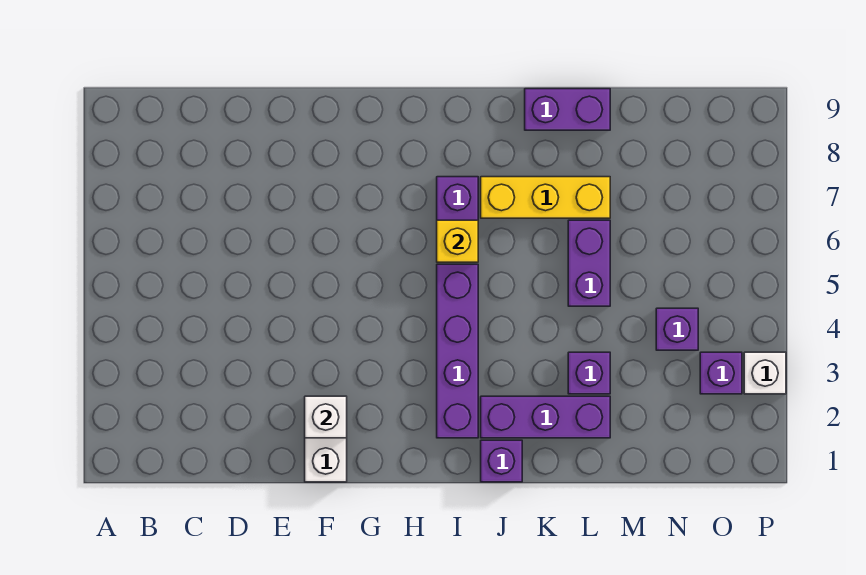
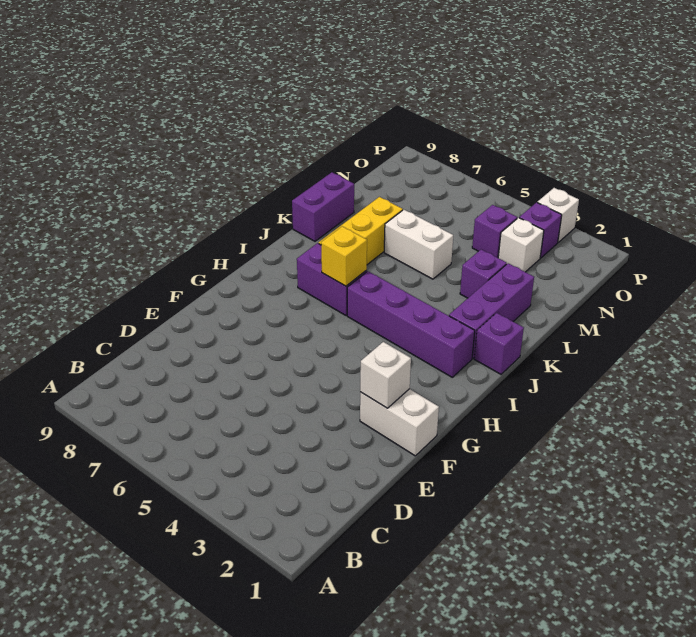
purple brick L5:L6 level 1 -> white brick L5:L6 level 1
none -> white brick N3 level 1

